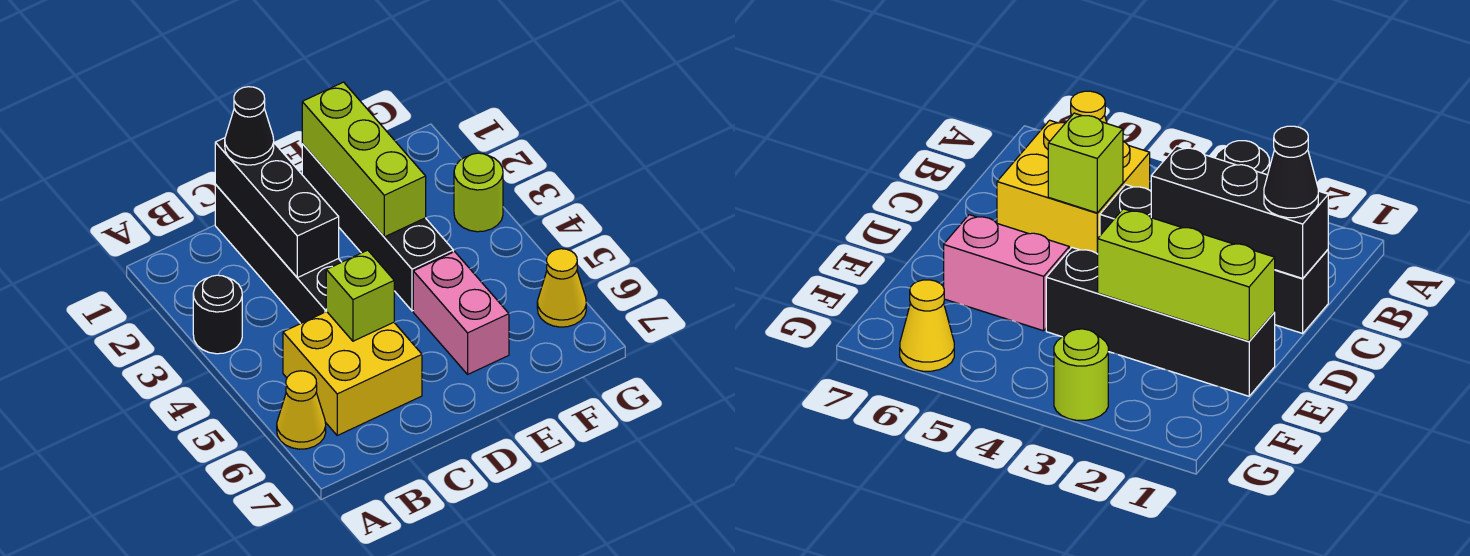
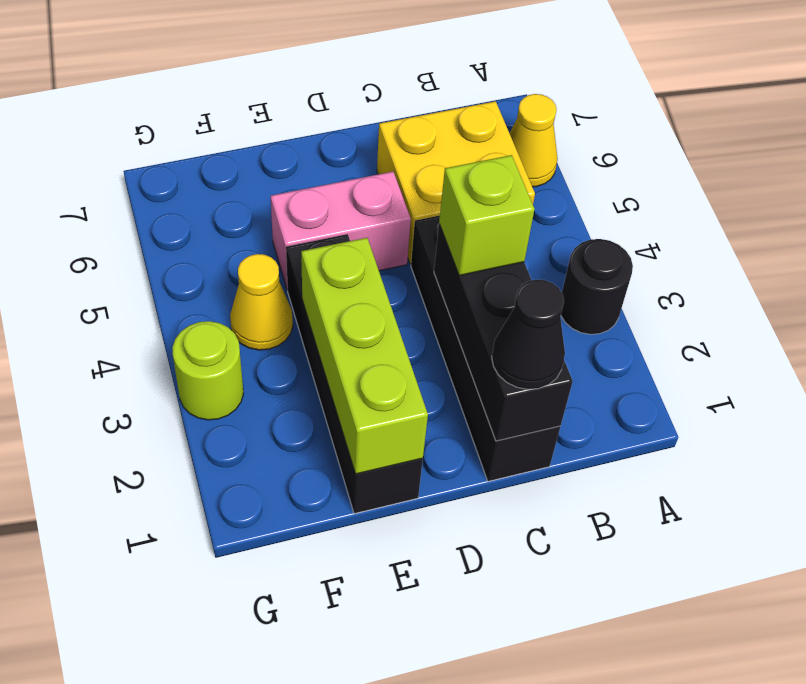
lime brick C5 level 2 -> lime brick C3 level 3
pink brick E5:E6 level 1 -> pink brick D5:E5 level 1
yellow cone G6 level 1 -> yellow cone F4 level 1

